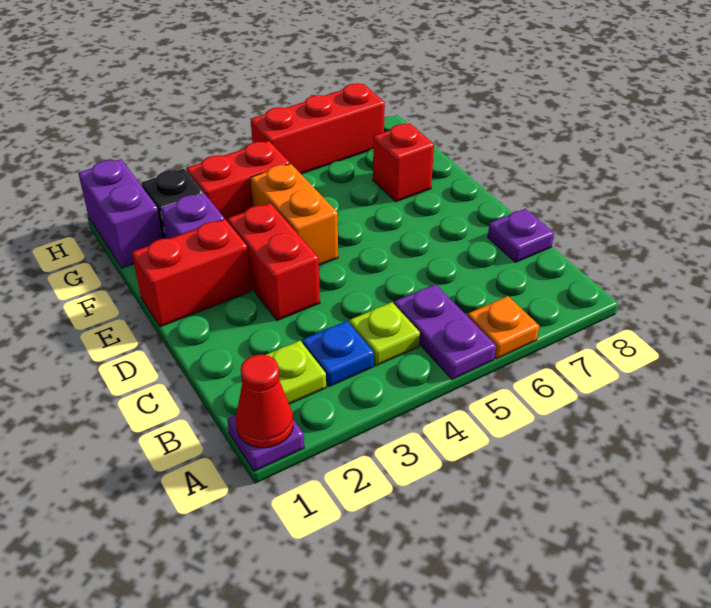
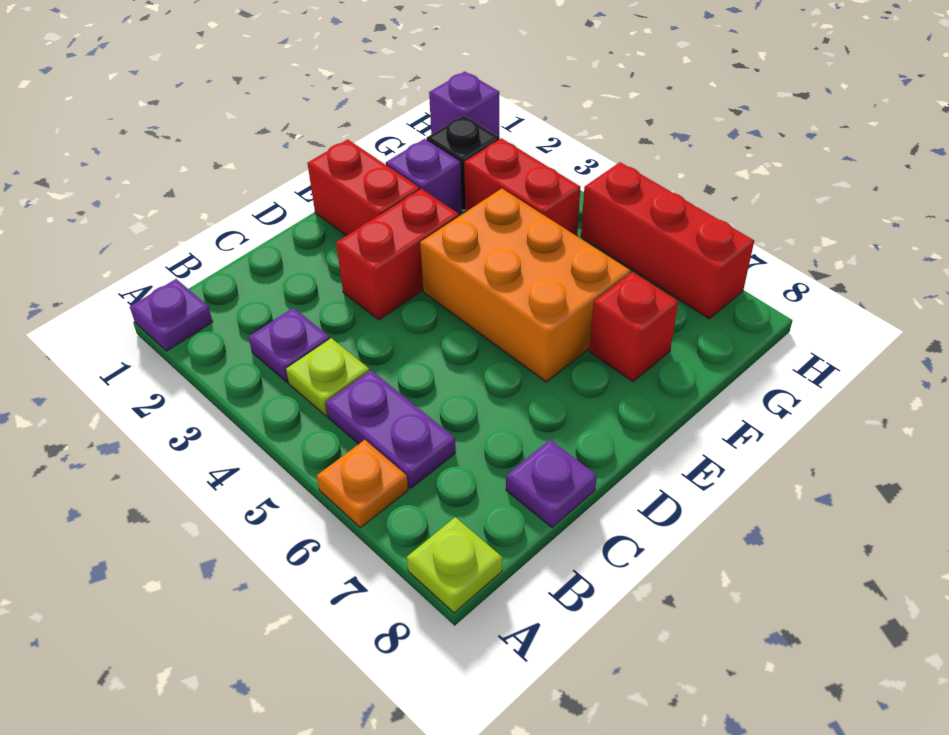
red cone A1 level 2 -> none
purple plate A5:B5 level 1 -> purple plate B5:B6 level 1
lime plate B2 level 1 -> lime plate A8 level 1
blue plate B3 level 1 -> purple plate B3 level 1
orange brick E4:F4 level 1 -> orange brick E4:F6 level 1
purple brick G1:H1 level 1 -> purple brick H1 level 1

